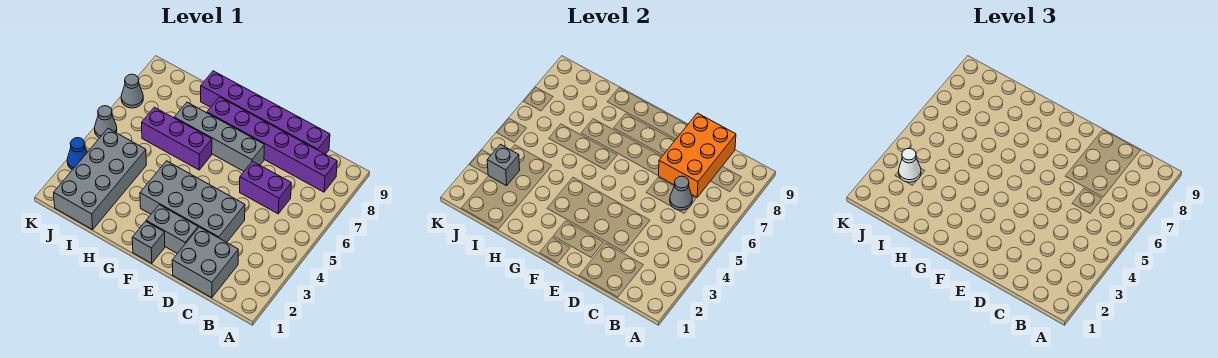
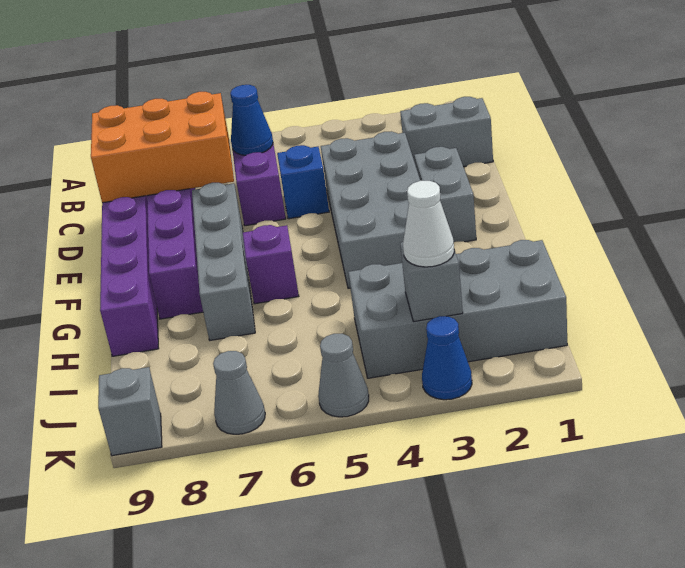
grey brick C1:D2 level 1 -> grey brick C1:C2 level 1
grey cone C6 level 2 -> blue cone C6 level 2
none -> blue brick D5 level 1
grey brick F1 level 1 -> grey brick K9 level 1
purple brick G6:I6 level 1 -> purple brick G6 level 1

